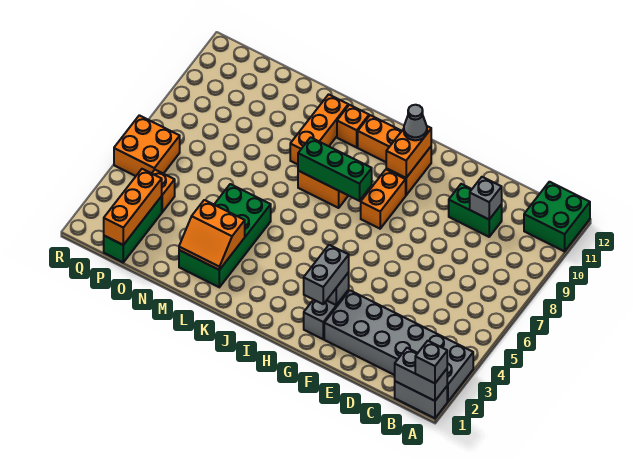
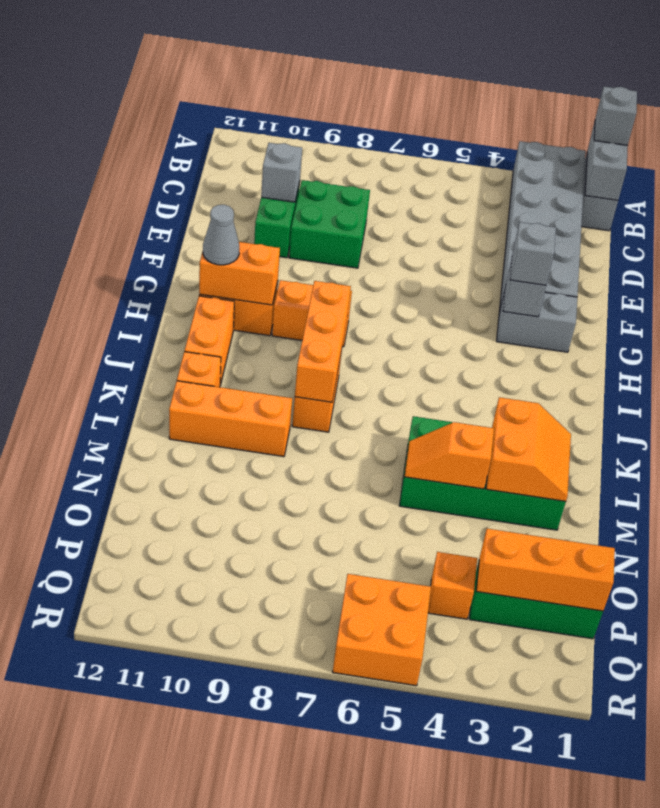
green brick A11:B12 level 1 -> green brick D8:E9 level 1
grey brick G2:G3 level 3 -> grey brick G3 level 3
green brick I8:K8 level 2 -> orange brick I8:K8 level 2
none -> orange slope M4:M5 level 2 top 4

